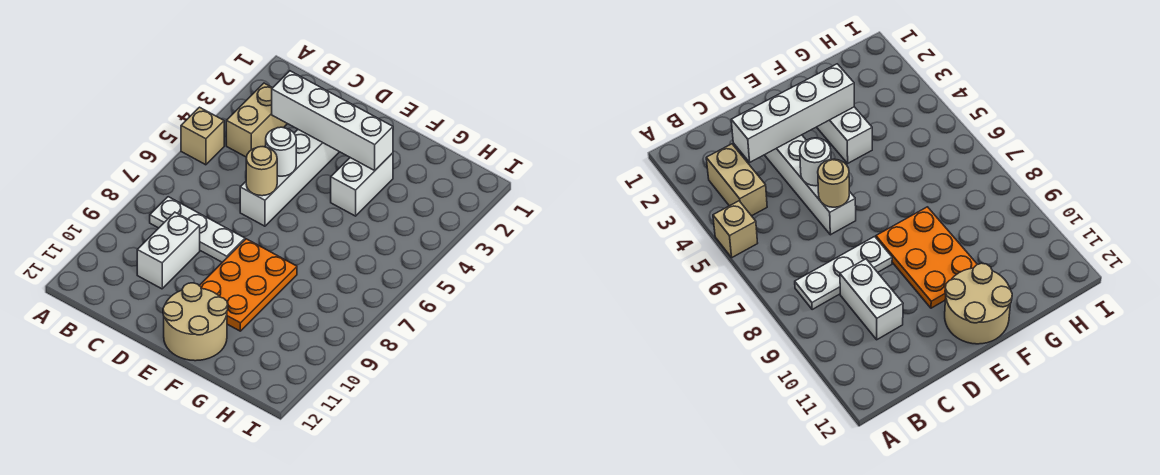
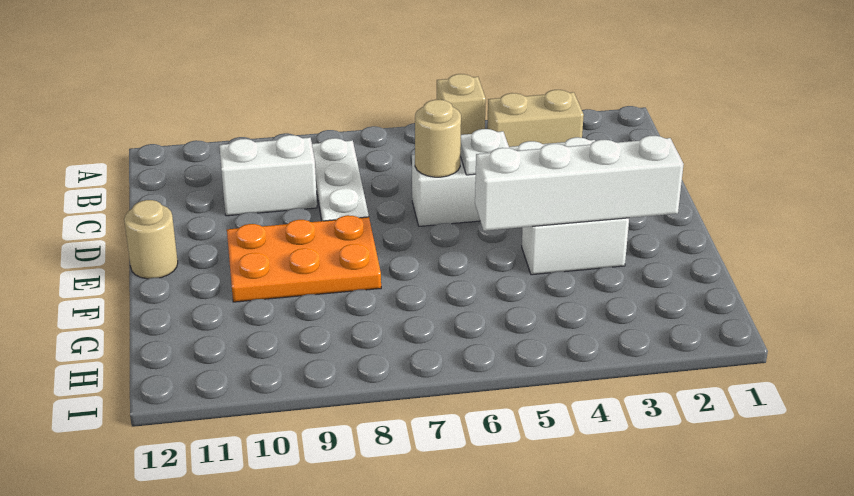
white brick C3:F3 level 2 -> white brick F2:F5 level 2
white round brick D5 level 2 -> white plate D5 level 2
tan round brick E11:F12 level 1 -> tan round brick E12 level 1

